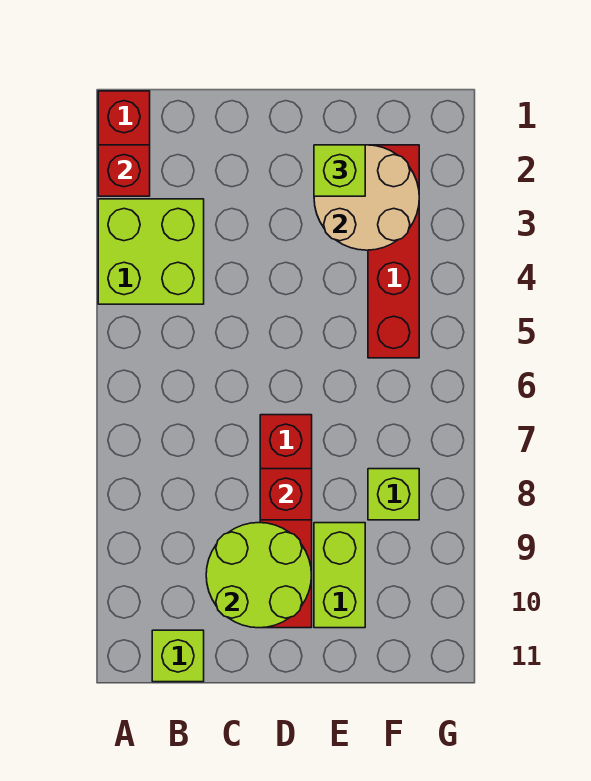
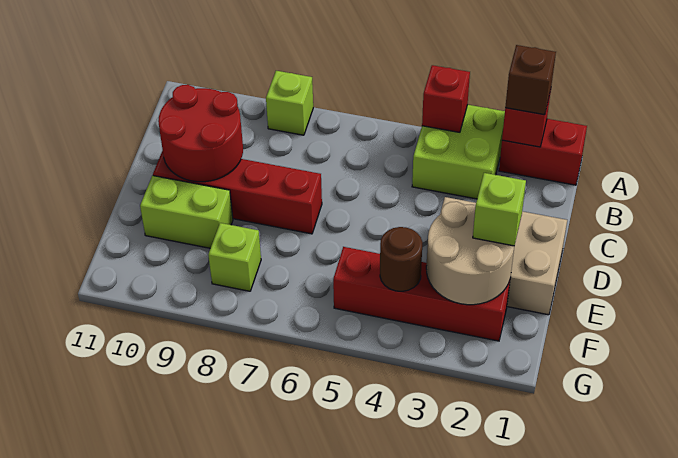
none -> brown brick A2 level 3
lime brick B11 level 1 -> lime brick A8 level 1
lime round brick C9:D10 level 2 -> red round brick C9:D10 level 2
none -> tan brick D1:E3 level 1
red brick D8 level 2 -> red brick A4 level 2
none -> brown round brick F4 level 2

